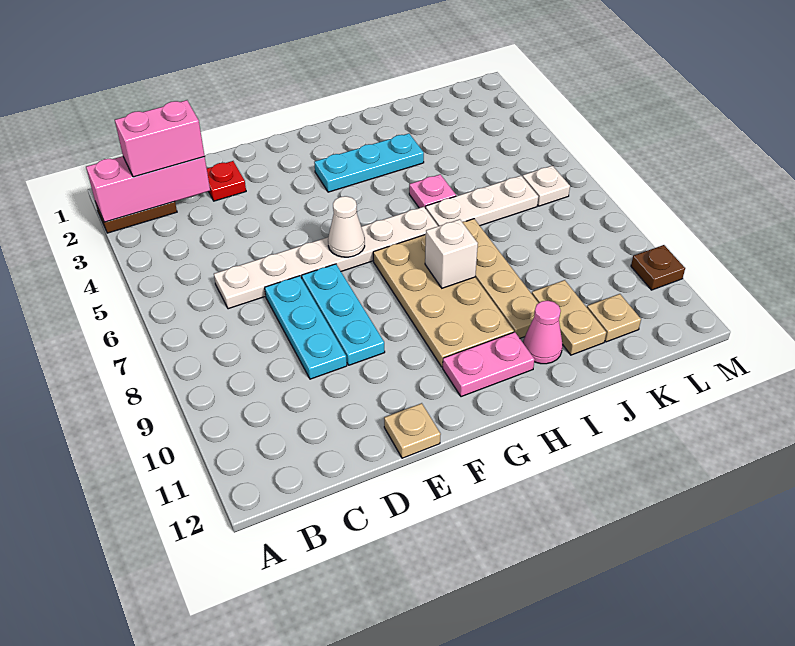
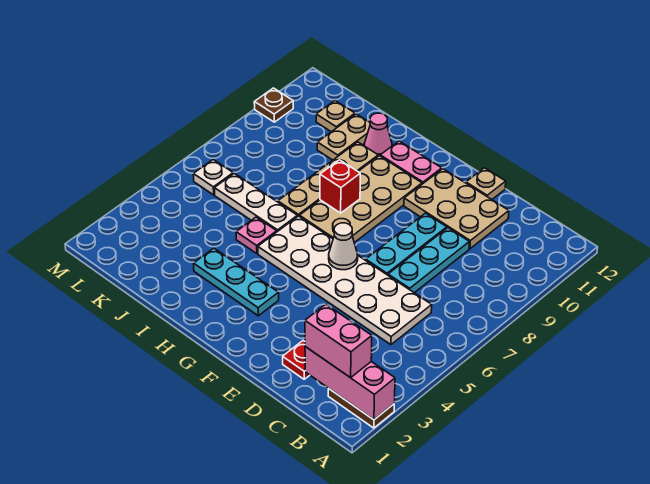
white plate C6:H6 level 1 -> white plate C5:H6 level 1
none -> tan plate D10:F11 level 1
white brick H8 level 2 -> red brick H8 level 2

